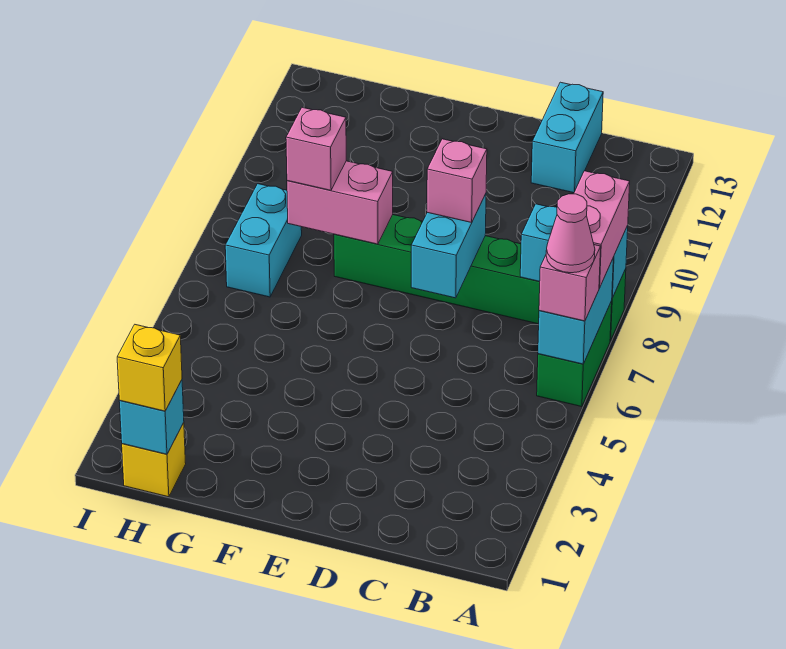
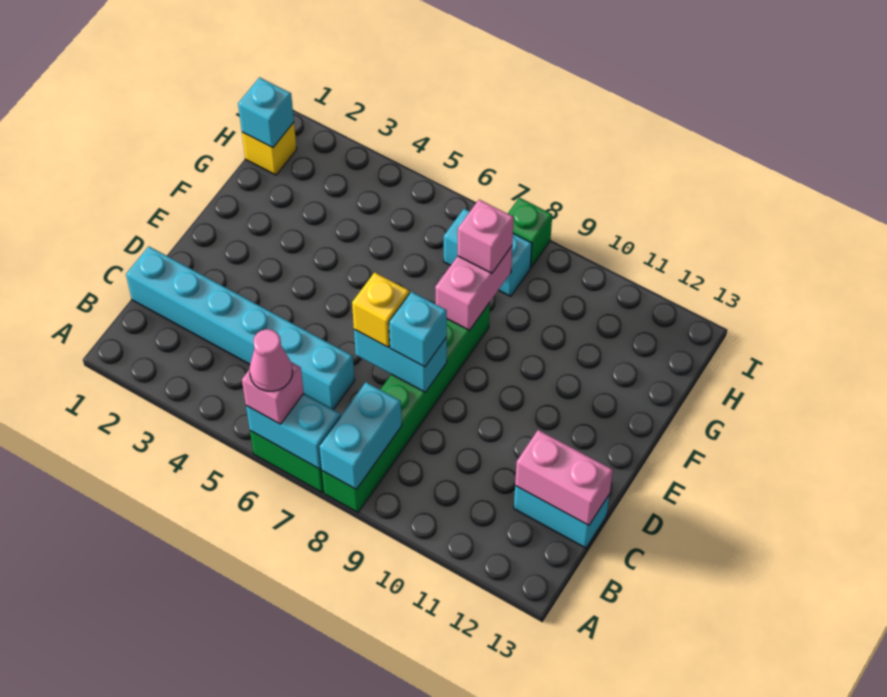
pink brick A7:A8 level 3 -> pink brick C12:C13 level 2
none -> cyan brick C1:C6 level 1
pink brick D8 level 3 -> cyan brick D8 level 3
yellow brick H1 level 3 -> yellow brick D7 level 3
none -> green brick I8 level 1

